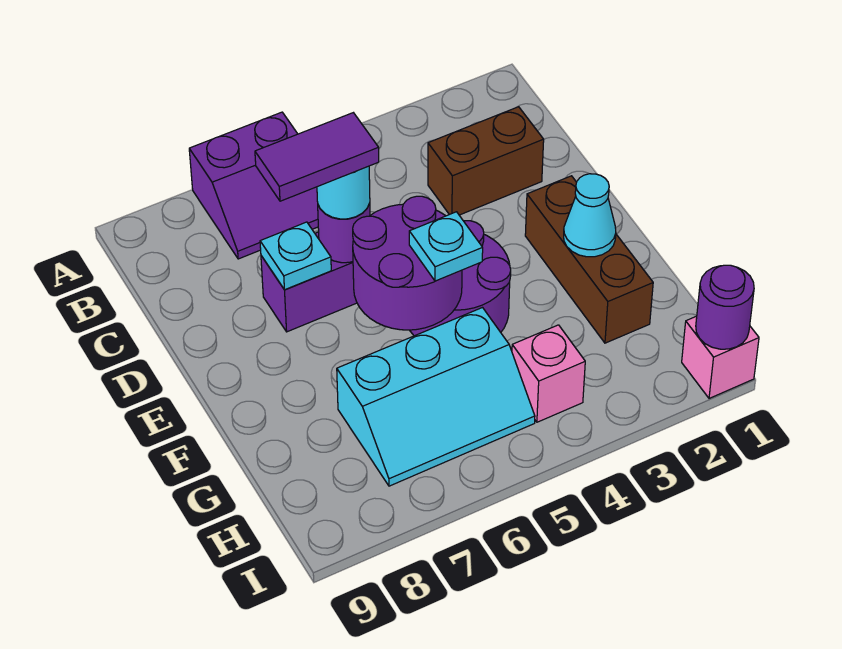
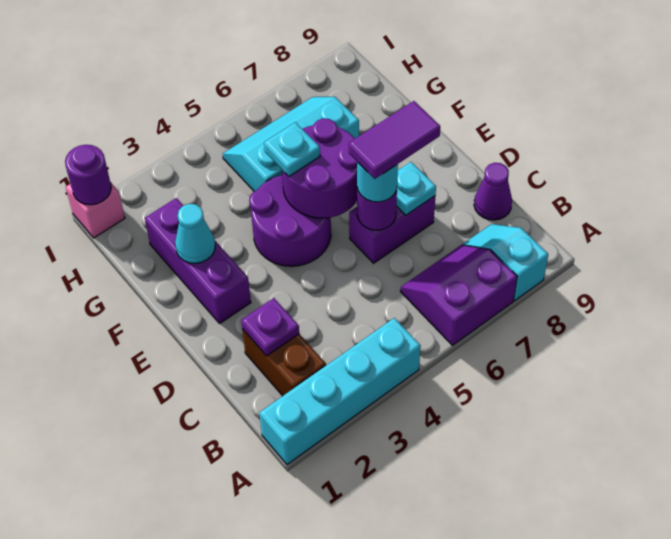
none -> cyan brick A1:A4 level 1
none -> cyan slope A8:B8 level 1 top A
brown brick C2:C3 level 1 -> brown brick B2:C2 level 1
none -> purple plate C2 level 2
none -> purple cone C9 level 1
brown brick E2:G2 level 1 -> purple brick E2:G2 level 1
pink brick H4 level 1 -> none

